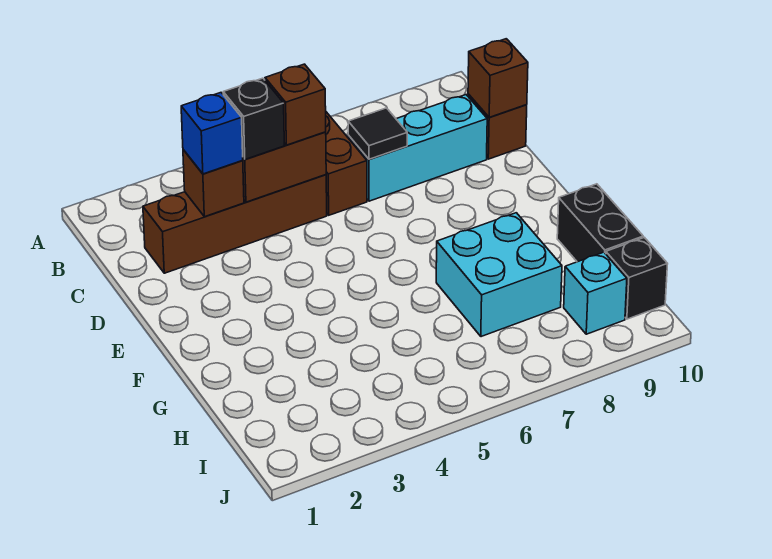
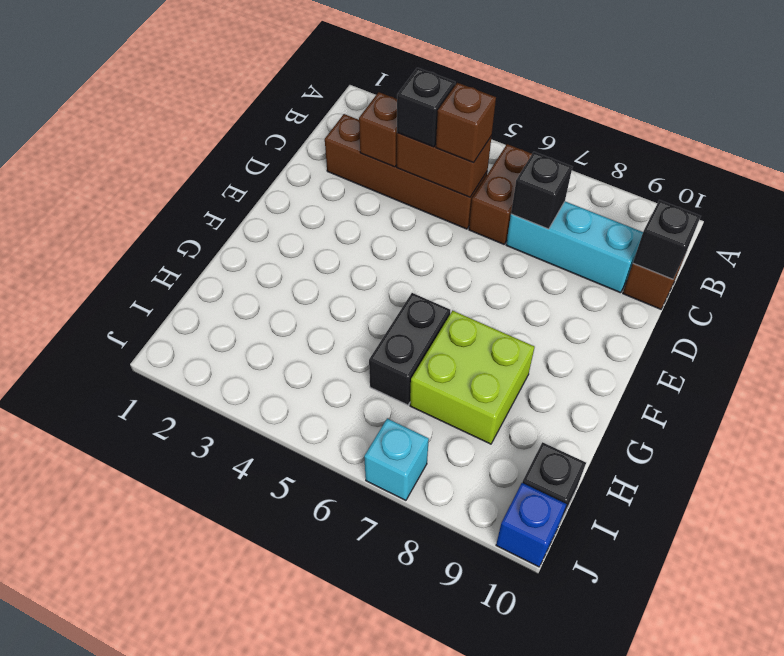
blue brick C3 level 3 -> blue brick J10 level 1
black tile C7 level 2 -> black brick C7 level 2
brown brick C10 level 2 -> black brick C10 level 2
cyan brick G7:H8 level 1 -> lime brick G7:H8 level 1
black brick G10:H10 level 1 -> black brick G6:H6 level 1
cyan brick I9 level 1 -> cyan brick J7 level 1

